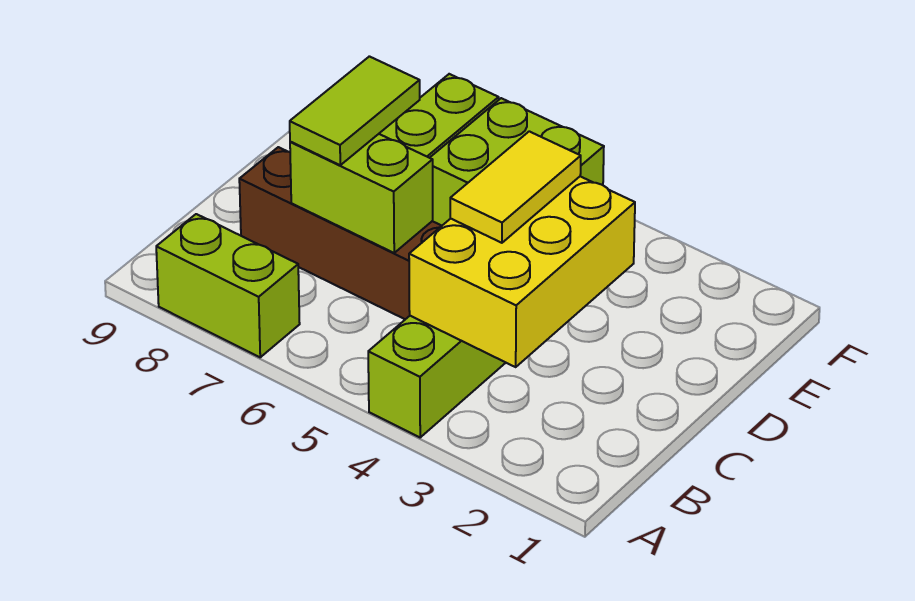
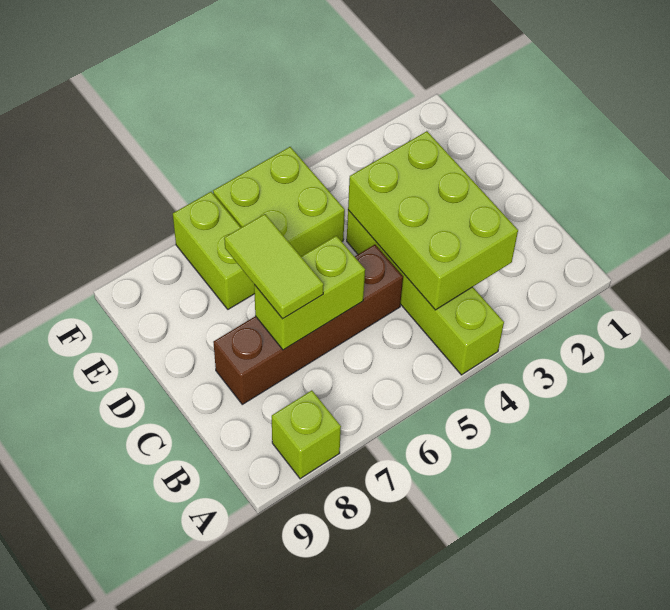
lime brick A7:A8 level 1 -> lime brick A8 level 1
yellow brick B3:D4 level 2 -> lime brick B3:D4 level 2
yellow tile C4:D4 level 3 -> none

